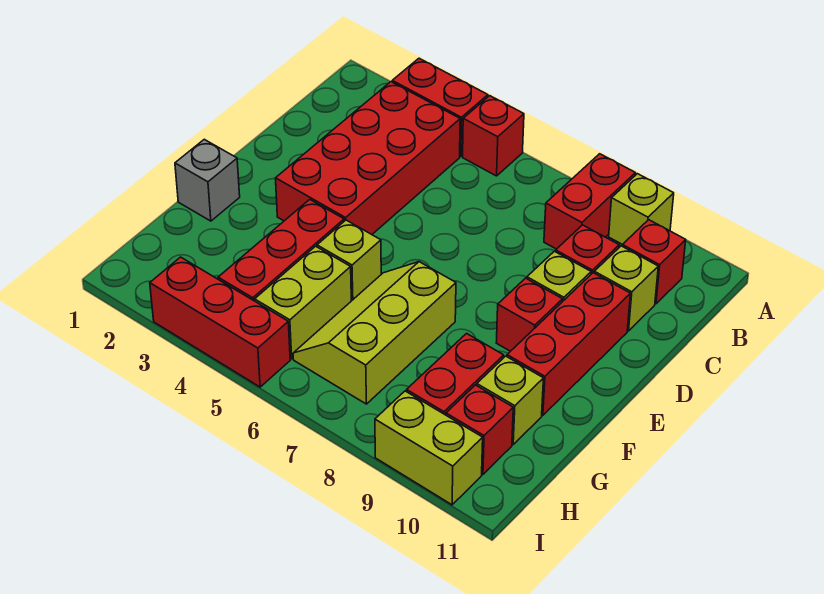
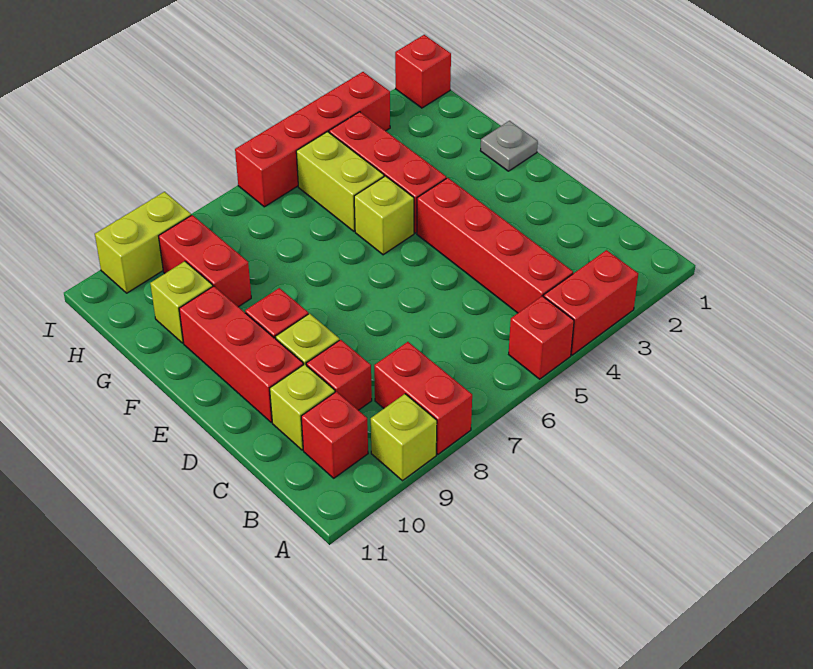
red brick B3:E4 level 1 -> red brick B4:E4 level 1
grey brick F1 level 1 -> grey plate F1 level 1
lime slope F6:H7 level 1 top 7 -> none
red brick H10 level 1 -> red brick I1 level 1
red brick I3:I5 level 1 -> red brick I3:I6 level 1

